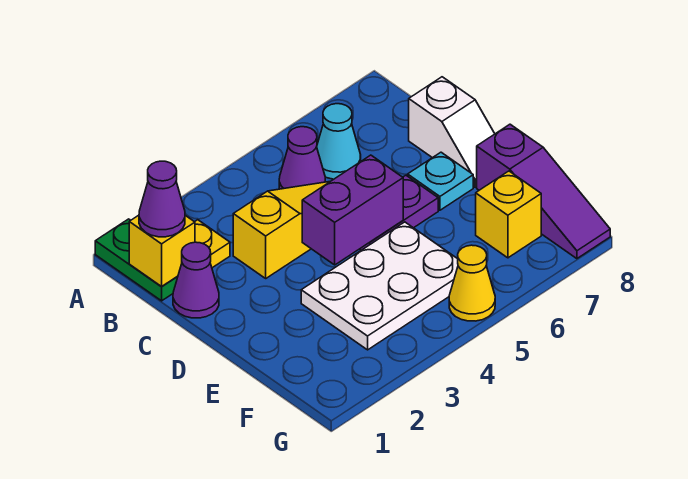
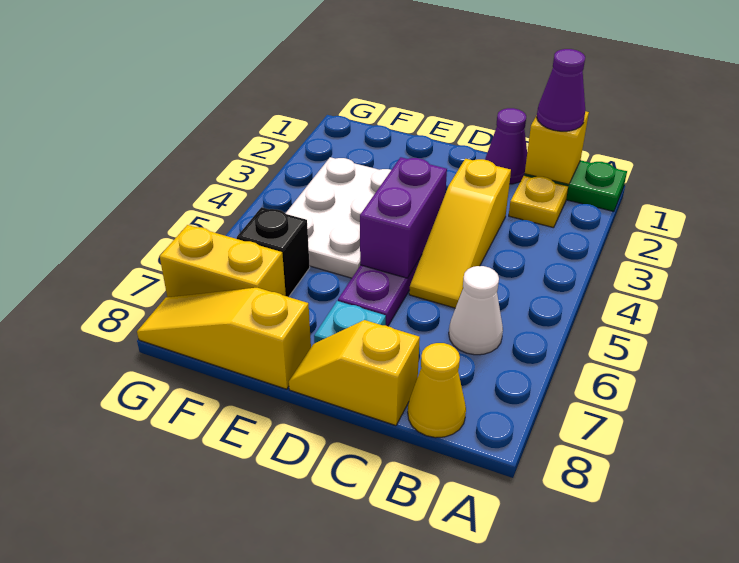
purple cone B5 level 1 -> none
cyan cone B6 level 1 -> white cone B6 level 1
white slope C8:D8 level 1 top C -> yellow slope C8:D8 level 1 top C
purple slope E8:G8 level 1 top E -> yellow slope E8:G8 level 1 top E
none -> black brick F6 level 1
yellow brick F7 level 1 -> yellow brick F7:G7 level 1
yellow cone G5 level 1 -> yellow cone B8 level 1

